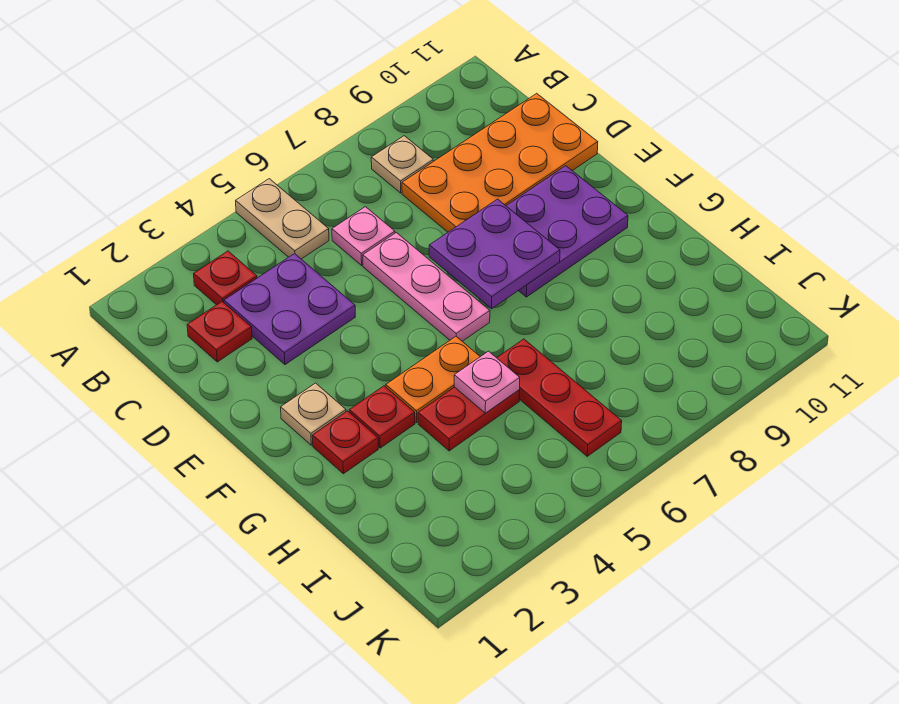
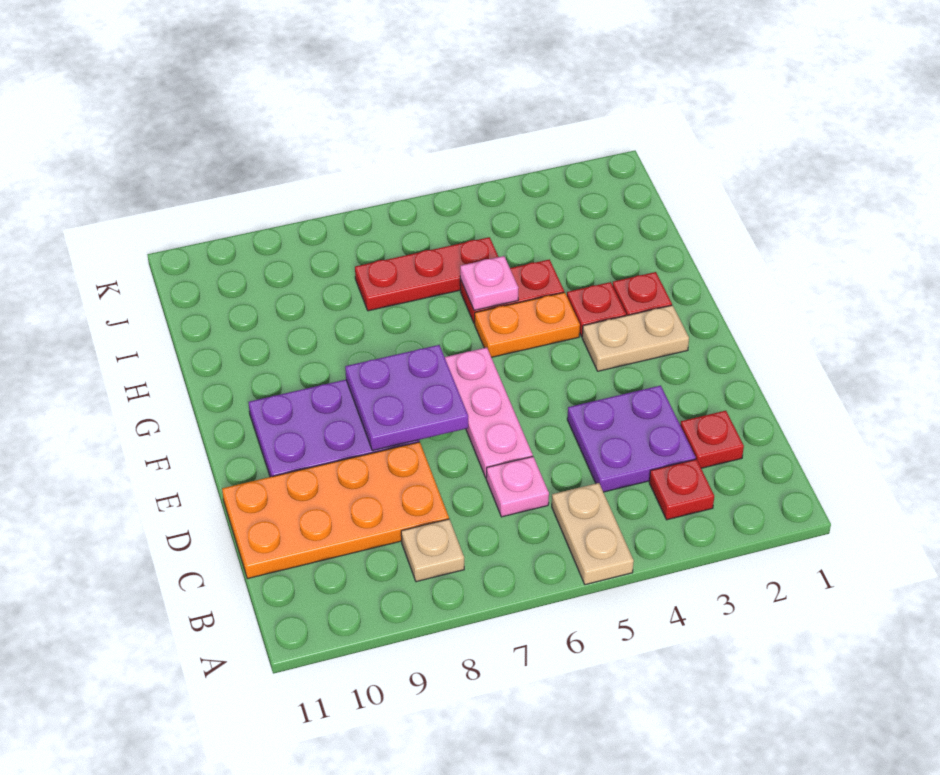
tan plate F2 level 1 -> tan plate F2:F3 level 1
red plate H6:J6 level 1 -> red plate I5:I7 level 1

